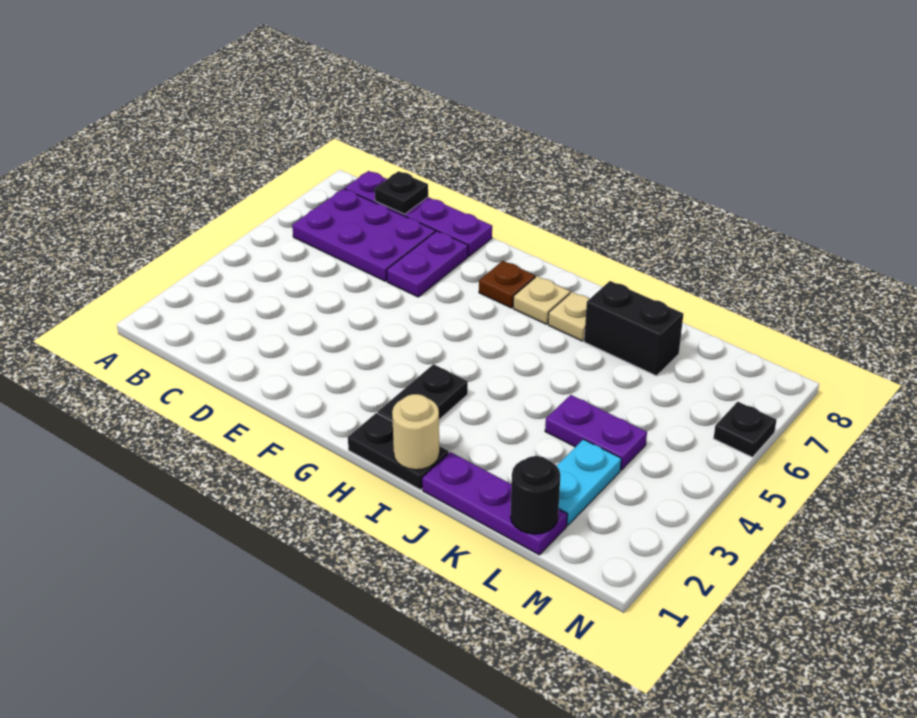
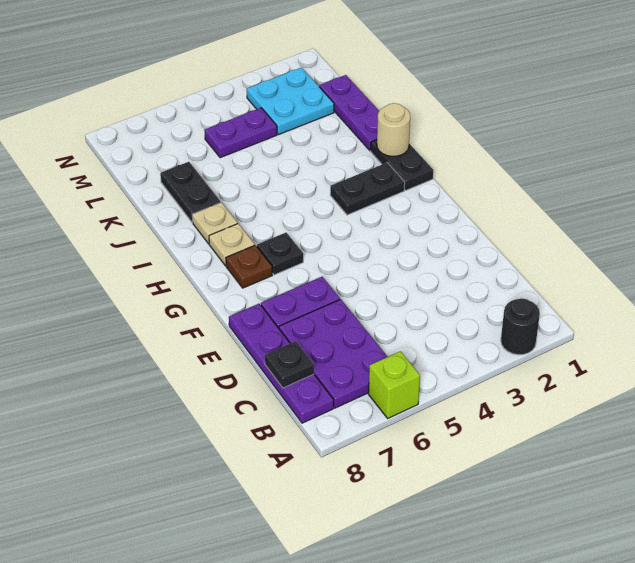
none -> lime brick A6 level 1
black brick J7:K7 level 1 -> black plate J7:K7 level 1
purple plate K4:L4 level 1 -> purple plate L4:L5 level 1
black round brick L1 level 2 -> black round brick A2 level 1
cyan plate L2:L3 level 1 -> cyan plate L2:M3 level 1
black plate N6 level 1 -> black plate G6 level 1

